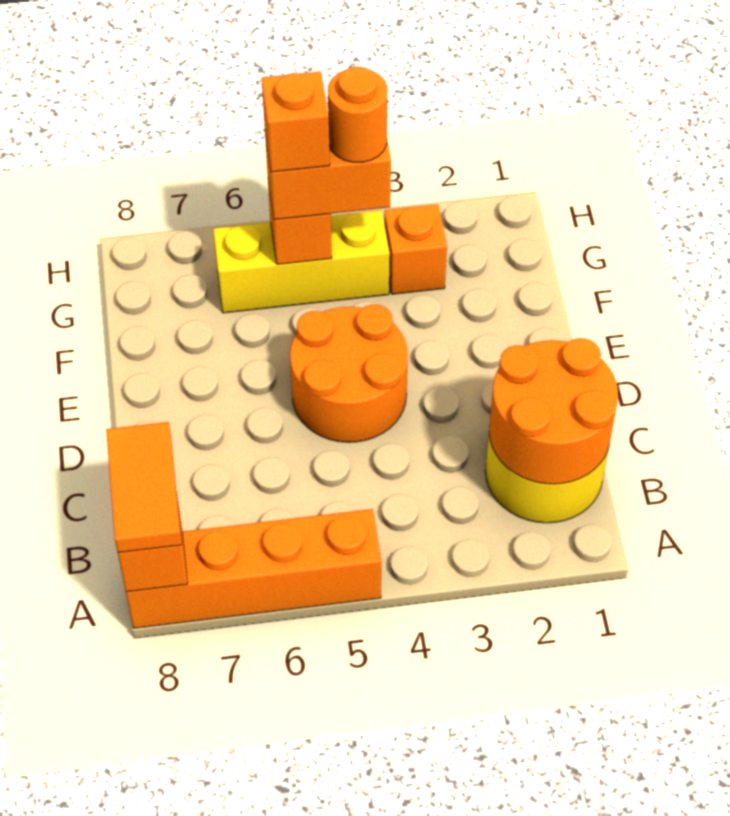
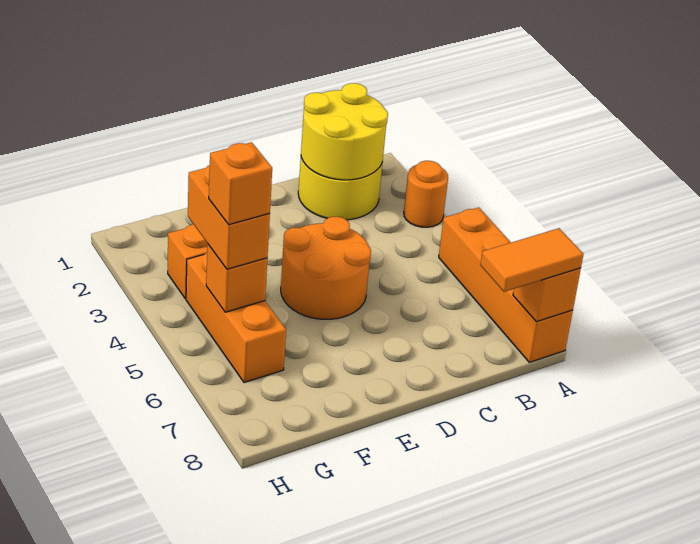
orange round brick B1:C2 level 2 -> yellow round brick B1:C2 level 2
yellow brick G4:G6 level 1 -> orange brick G4:G6 level 1
orange round brick G4 level 4 -> orange round brick A3 level 1

